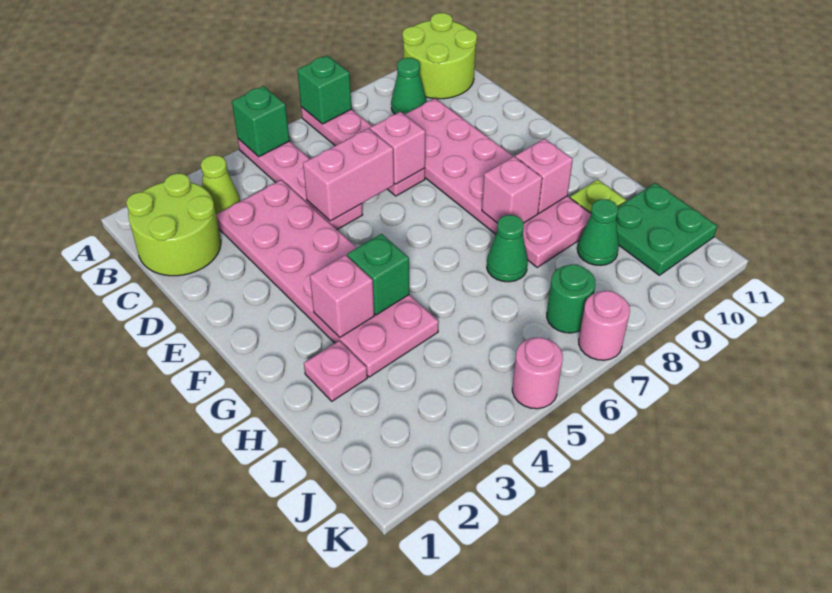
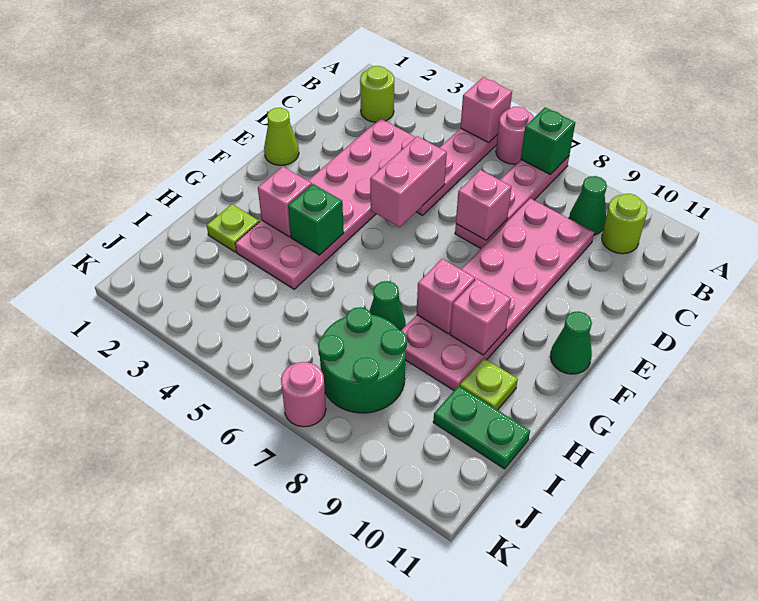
green brick A5 level 2 -> pink brick A5 level 2
lime round brick A10:B11 level 1 -> lime round brick B10 level 1
lime round brick B1:C2 level 1 -> lime round brick B2 level 1
lime cone B3 level 1 -> lime cone E1 level 1
pink brick D5:D6 level 2 -> pink brick D5:E5 level 2
pink plate H2 level 1 -> lime plate H2 level 1
green cone I9 level 1 -> green cone F11 level 1
green plate I10:J11 level 1 -> green plate I10:I11 level 1
green round brick J7 level 1 -> green round brick I7:J8 level 1
pink round brick K5 level 1 -> pink round brick A6 level 1

